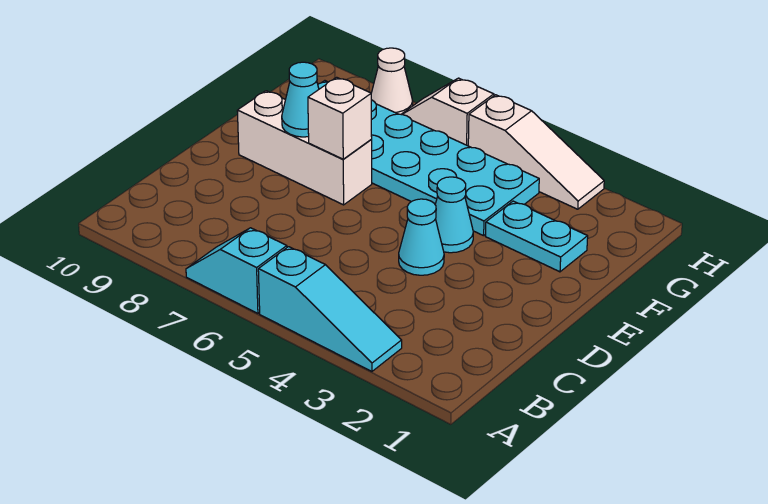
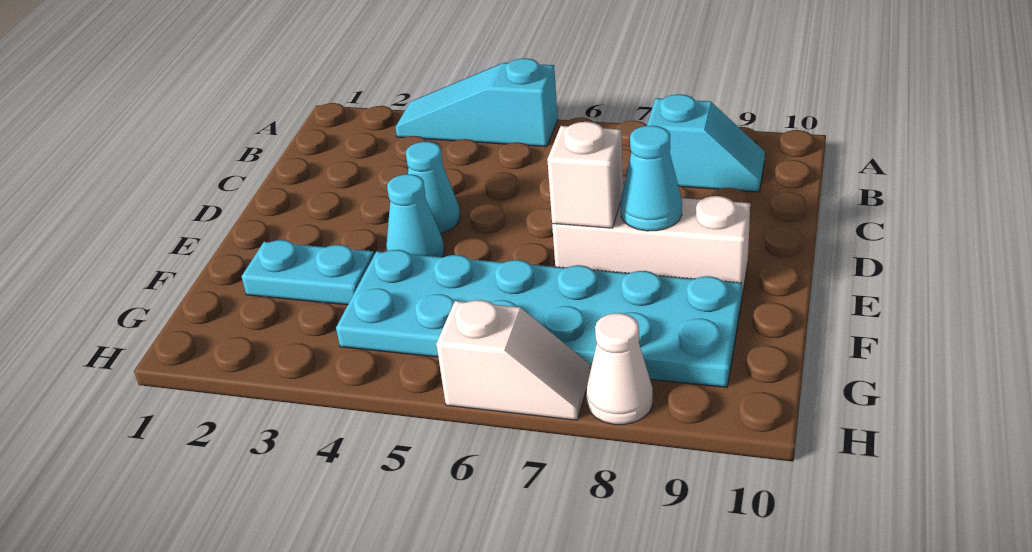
cyan slope A6:A7 level 1 top 6 -> cyan slope B8:B9 level 1 top 8
white slope H3:H5 level 1 top 5 -> none

